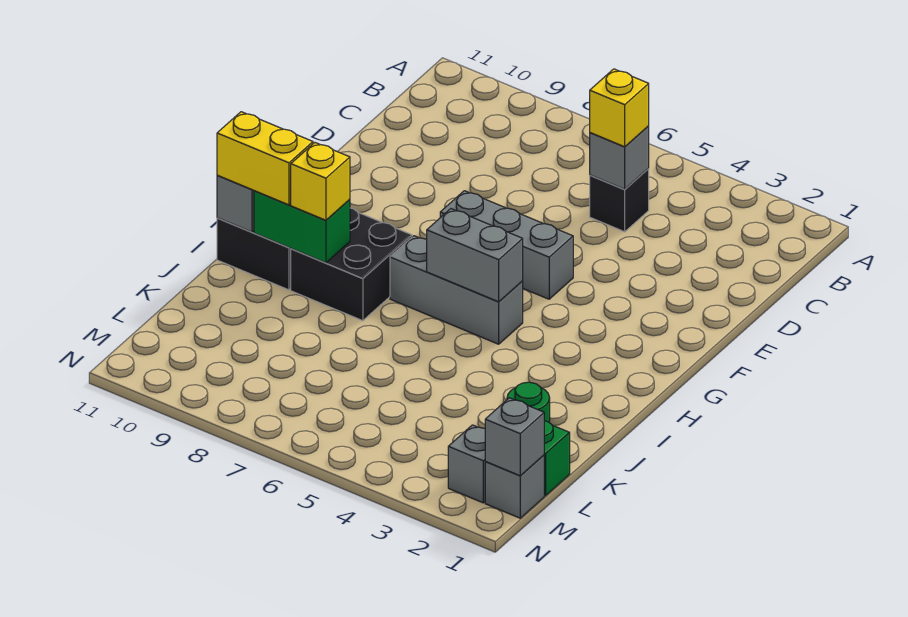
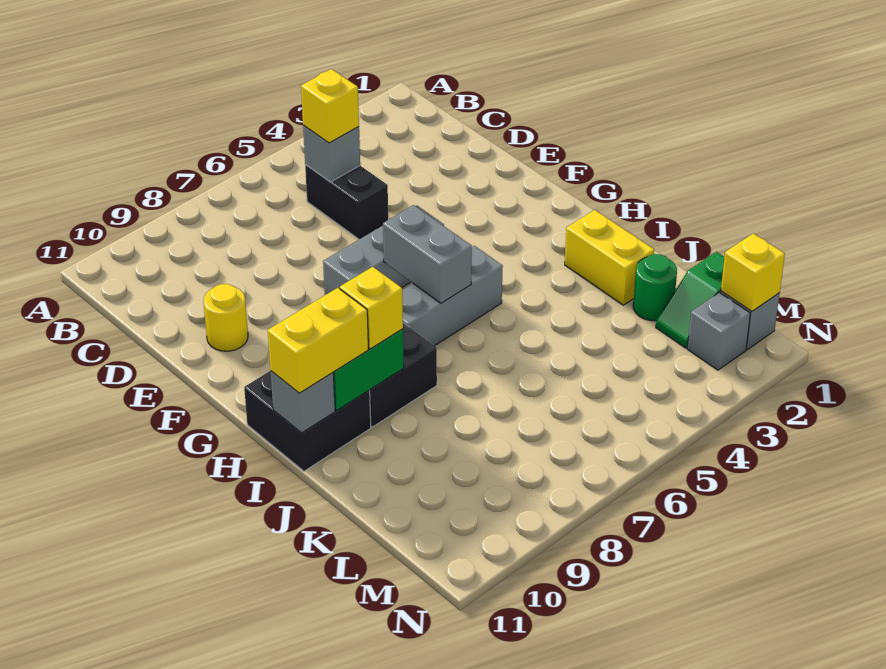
black brick C5 level 1 -> black brick C5:D5 level 1
none -> yellow round brick E10 level 1
grey brick H5:H6 level 2 -> grey brick G6:H6 level 2
none -> yellow brick I2:J2 level 1
grey brick M1 level 2 -> yellow brick M1 level 2

